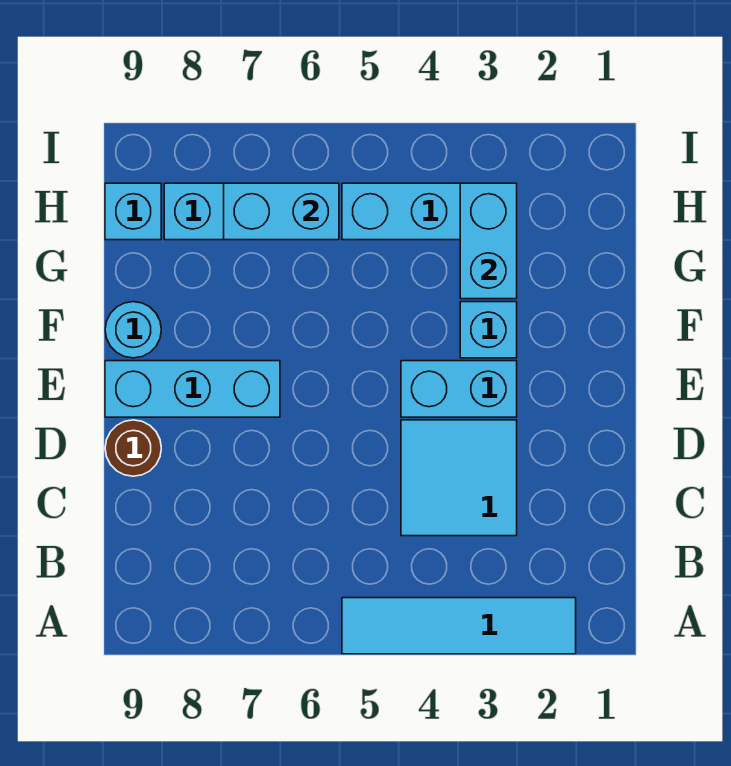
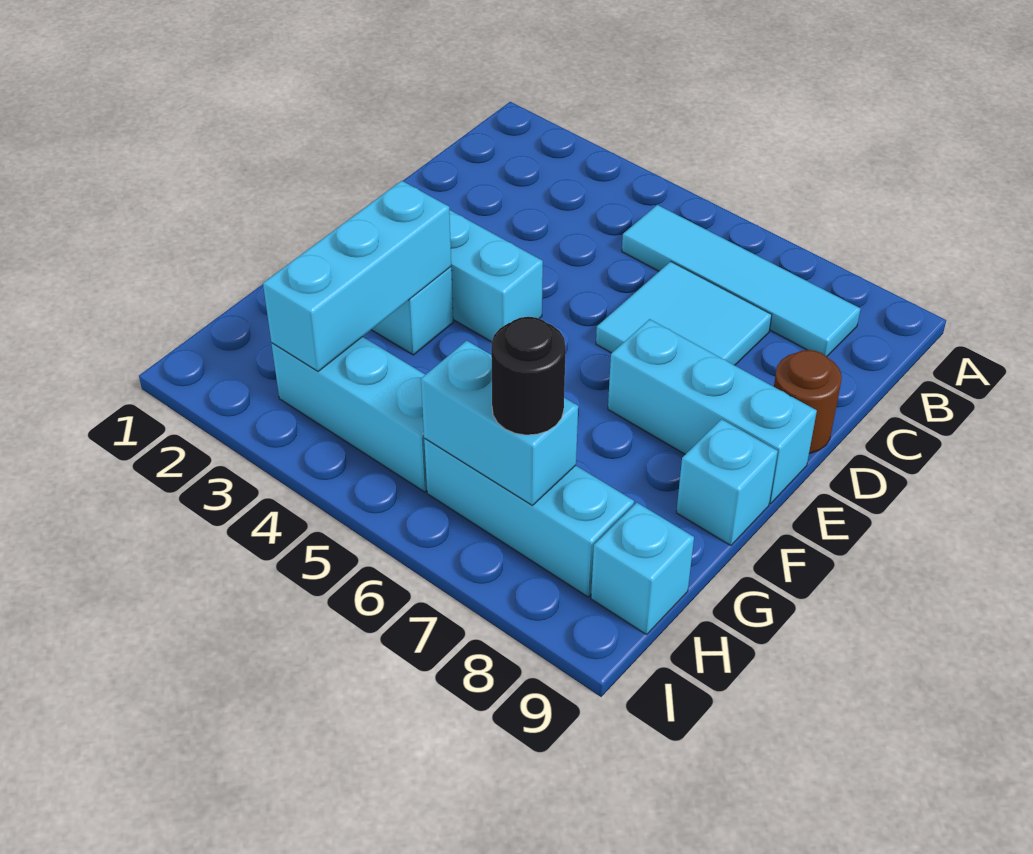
cyan tile A2:A5 level 1 -> cyan tile B5:B8 level 1
cyan tile C3:D4 level 1 -> cyan tile C6:D7 level 1
cyan round brick F9 level 1 -> cyan brick F9 level 1
cyan brick G3:H3 level 2 -> cyan brick F3:H3 level 2
none -> black round brick H7 level 3

